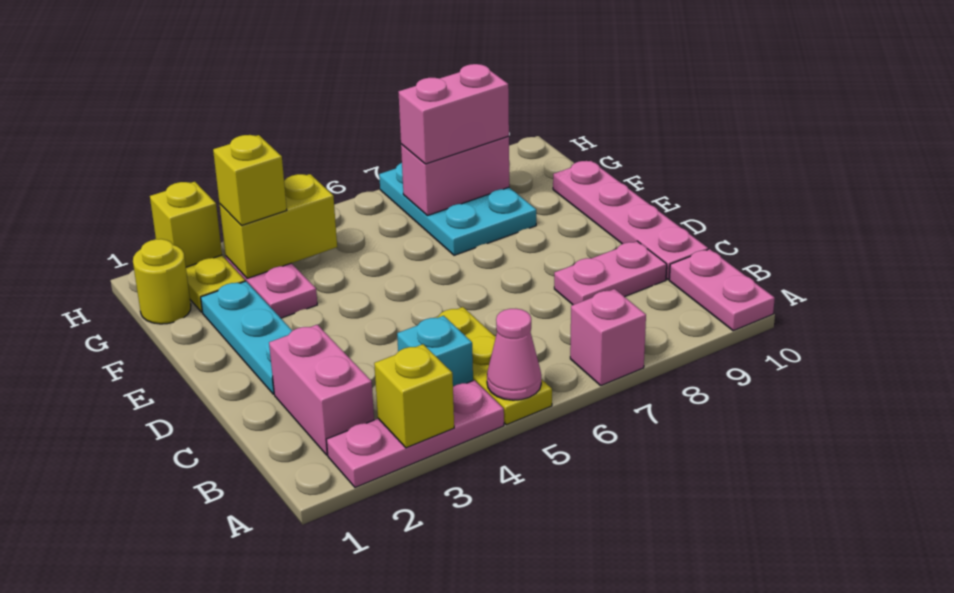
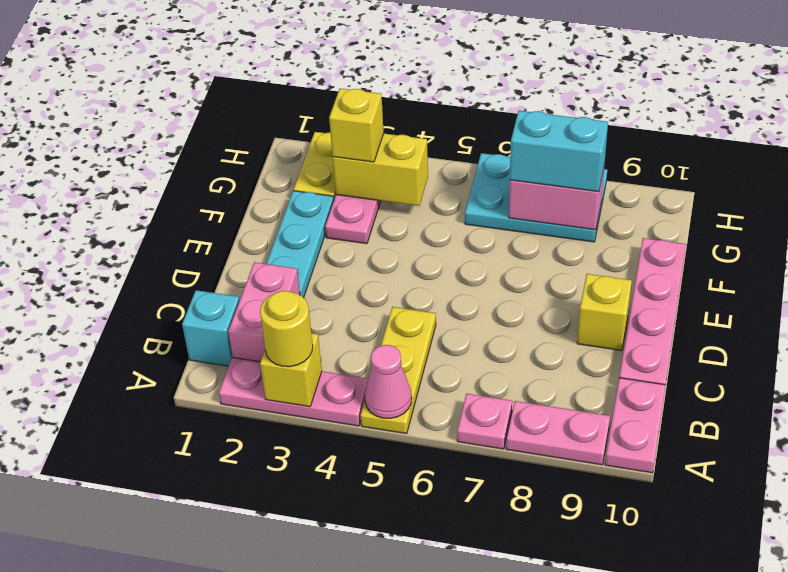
pink brick A7 level 1 -> pink plate A7 level 1
cyan brick B4 level 1 -> cyan brick B1 level 1
pink plate C8:C9 level 1 -> pink plate A8:A9 level 1
cyan plate F7:H8 level 1 -> cyan plate G6:H8 level 1
yellow round brick G1 level 1 -> yellow round brick A3 level 3
pink brick G7:G8 level 3 -> cyan brick G7:G8 level 3
yellow brick H2 level 2 -> yellow brick D9 level 1

